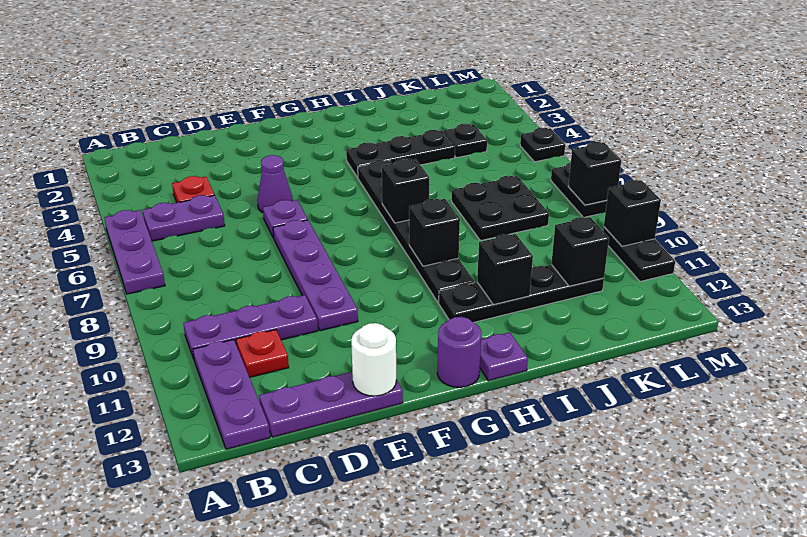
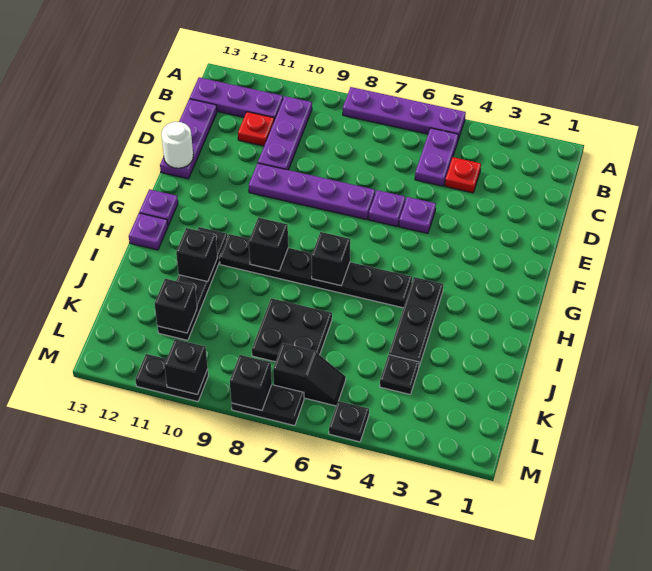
purple plate A5:A7 level 1 -> purple plate A5:A8 level 1
purple cone E5 level 1 -> purple plate E5 level 1
purple round brick G13 level 1 -> purple plate G13 level 1
none -> black slope L6:L7 level 1 top 7

